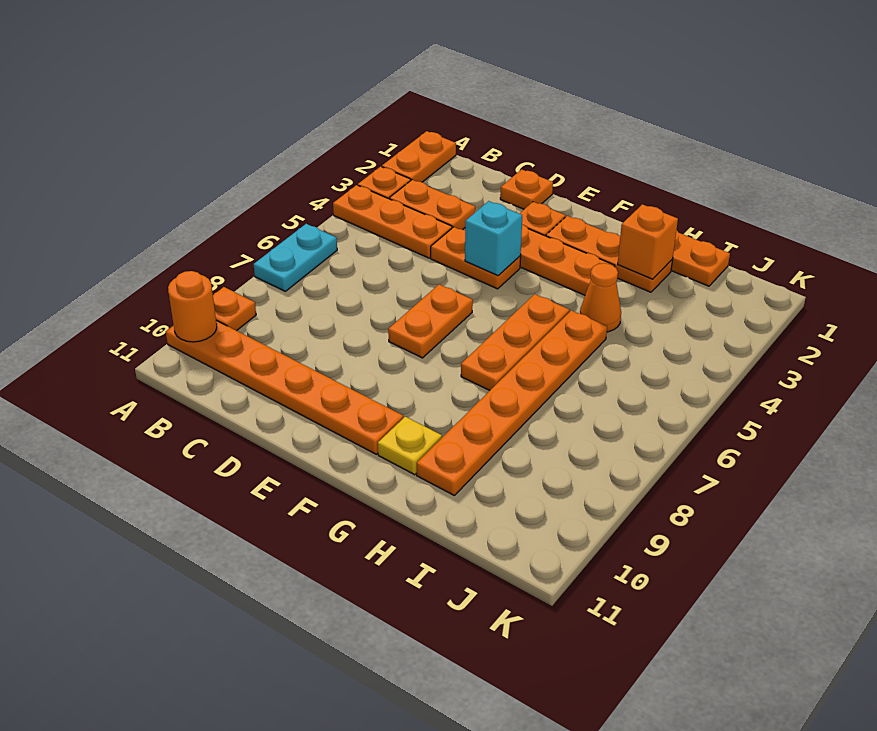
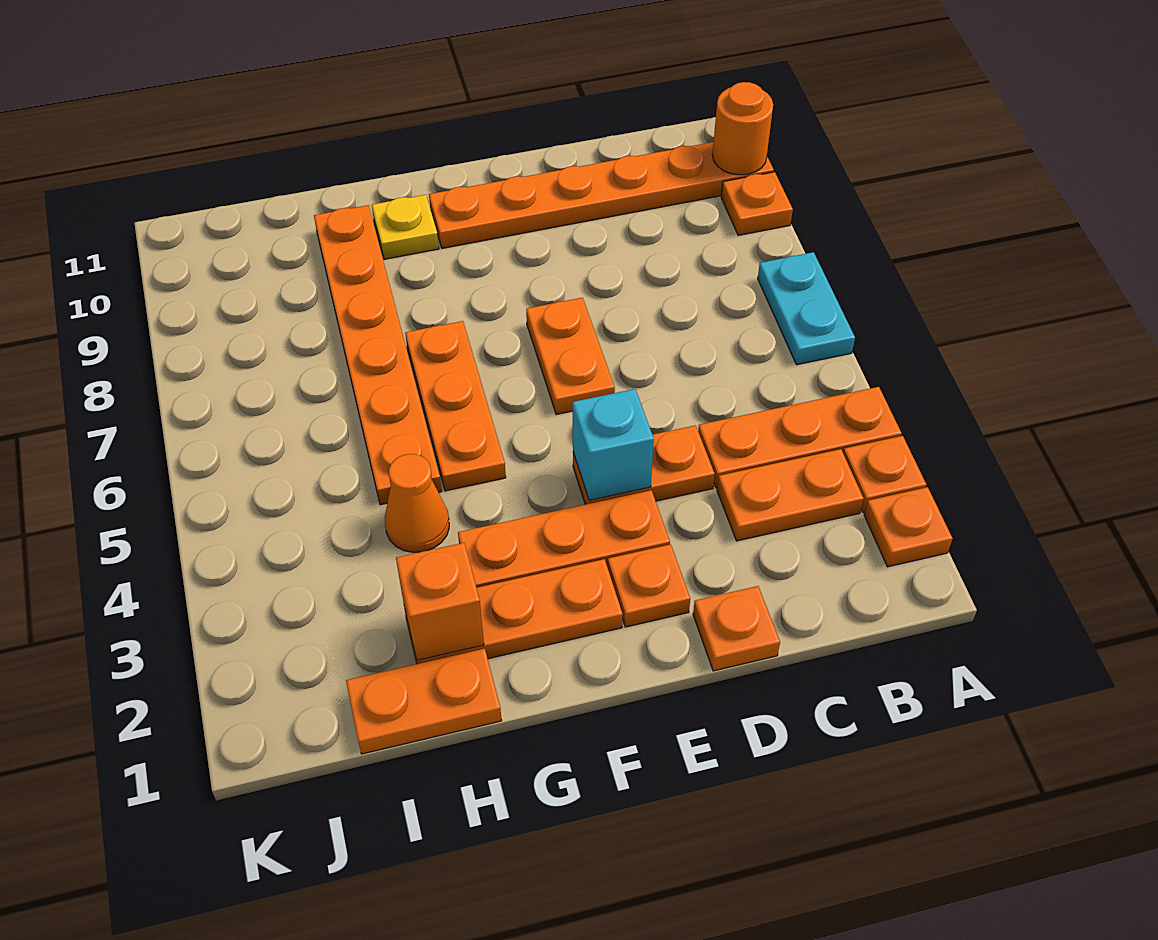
orange plate A1:A2 level 1 -> orange plate A2 level 1

